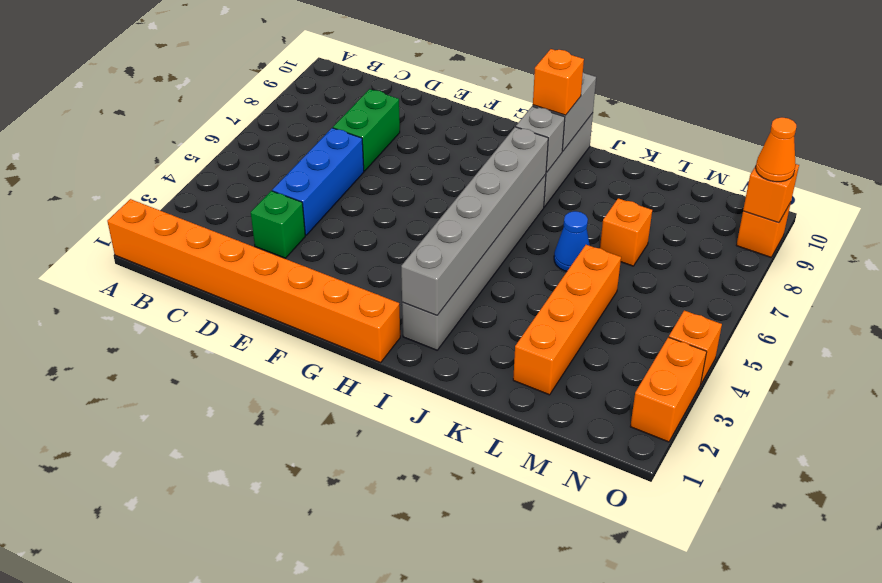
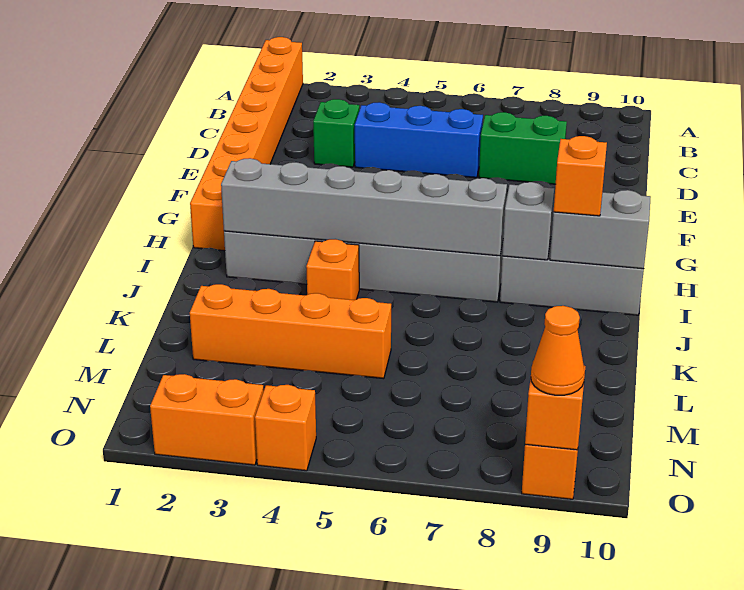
blue cone K6 level 1 -> none
orange brick L7 level 1 -> orange brick J4 level 1

